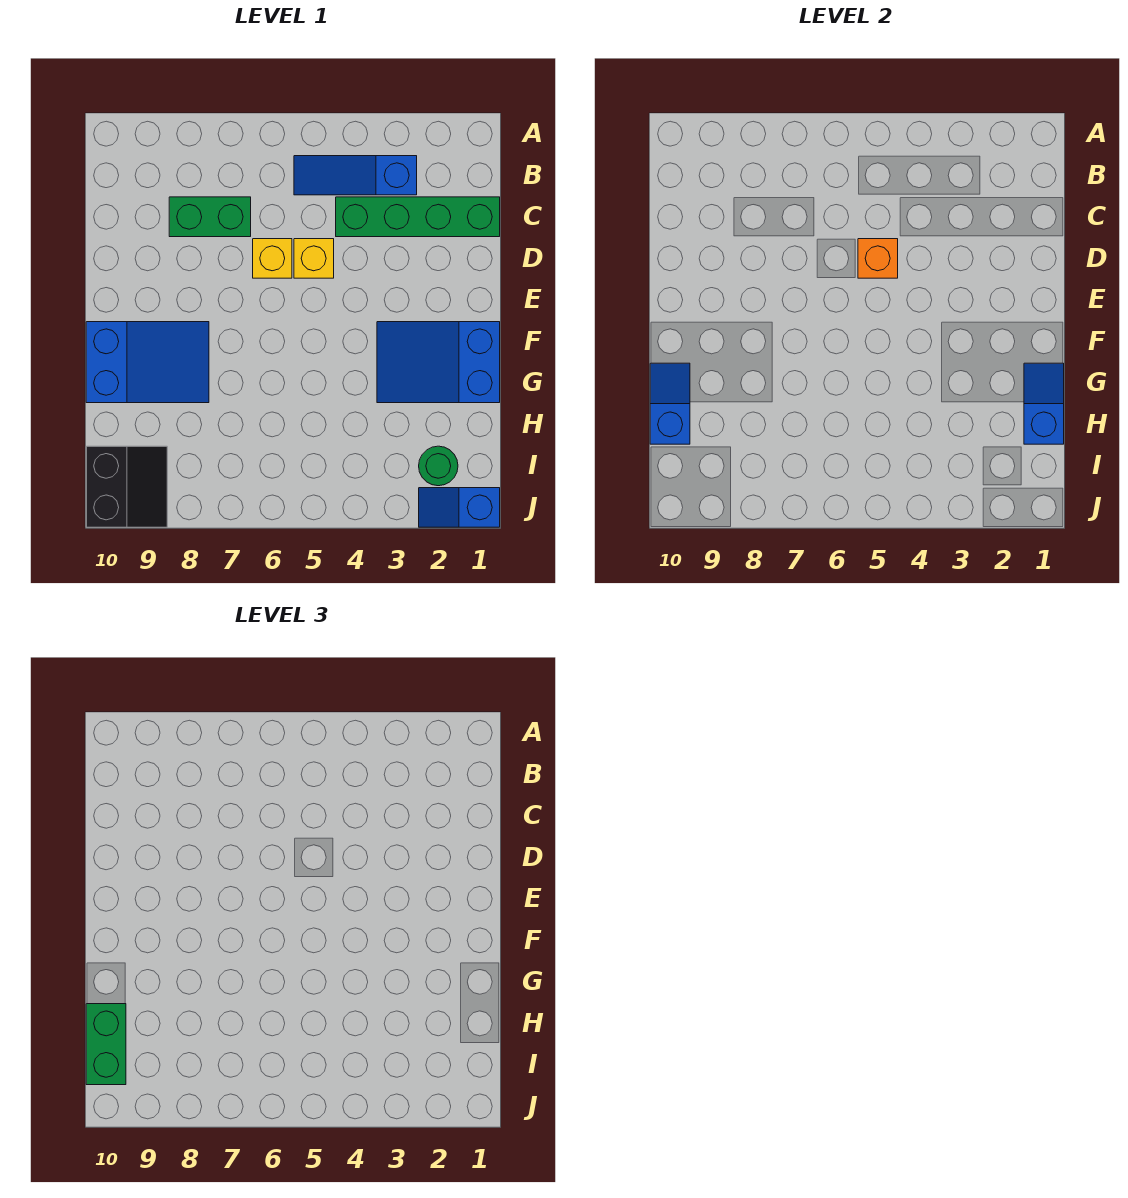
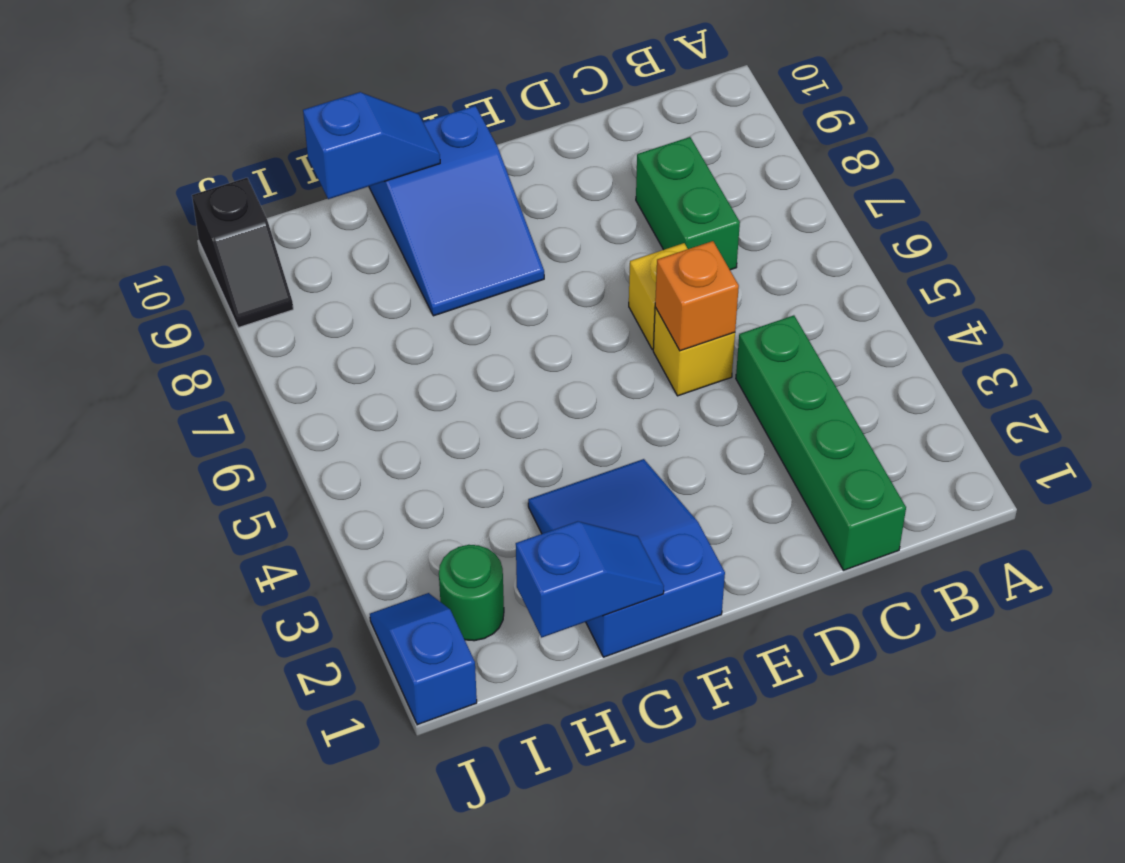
blue slope B3:B5 level 1 top 3 -> none
green brick H10:I10 level 3 -> none
black slope I9:J10 level 1 top 10 -> black slope J9:J10 level 1 top 10

